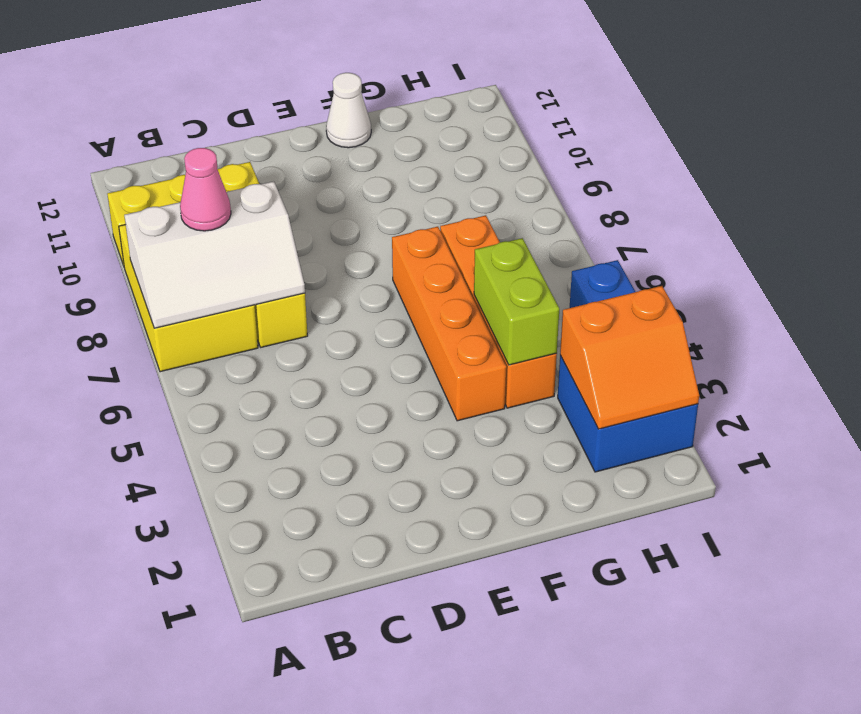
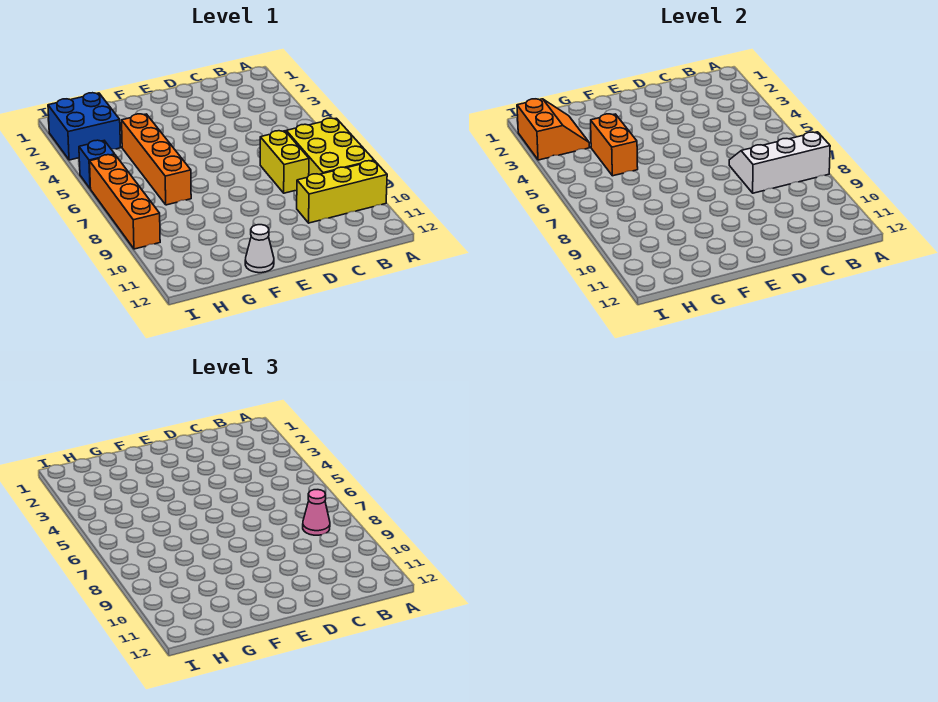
orange brick F4:F7 level 1 -> orange brick I6:I9 level 1
lime brick G4:G5 level 2 -> orange brick G4:G5 level 2
orange slope H2:I3 level 2 top 3 -> orange slope H2:I3 level 2 top I

